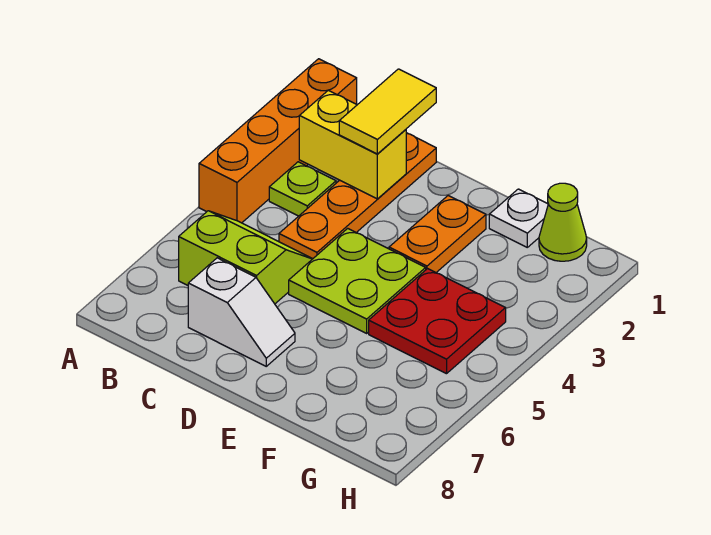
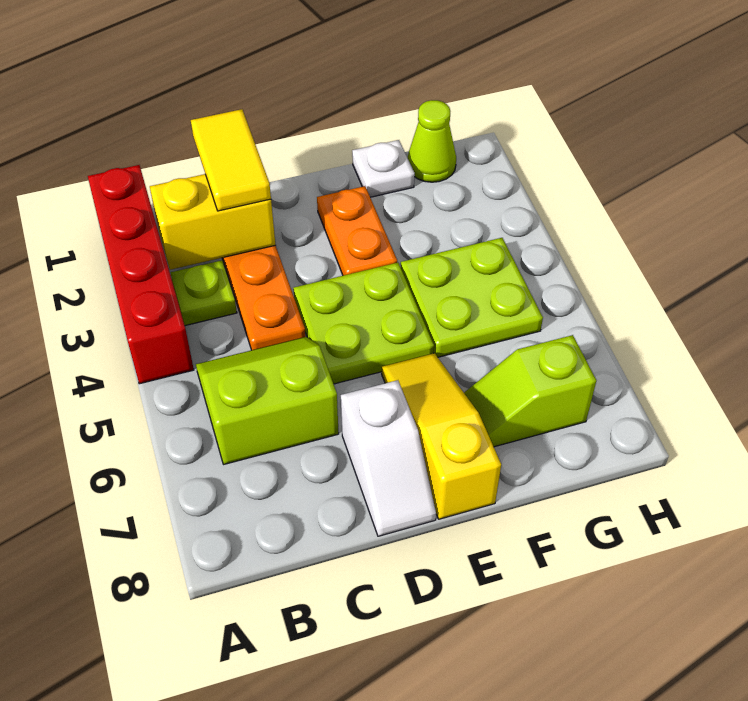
orange brick A1:A4 level 1 -> red brick A1:A4 level 1
white slope C7:D7 level 1 top C -> white slope D7:D8 level 1 top 7
none -> yellow slope E6:E8 level 1 top 8
red plate F4:G5 level 1 -> lime plate F4:G5 level 1
none -> lime slope F7:G7 level 1 top G

